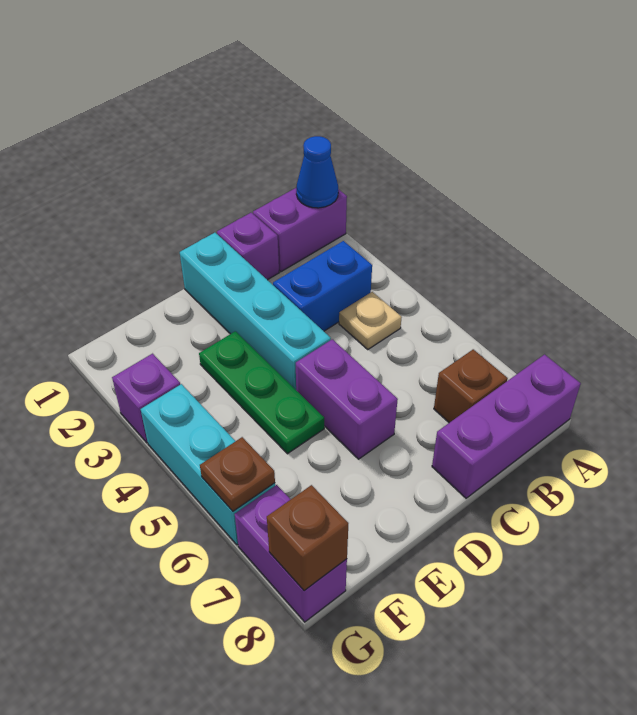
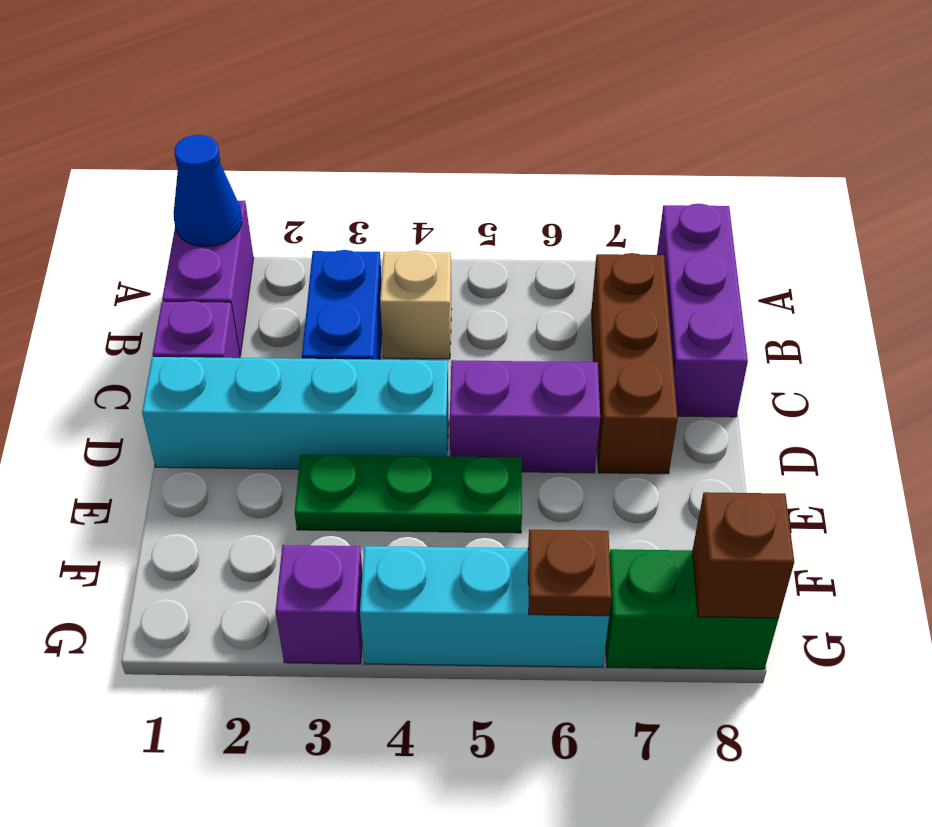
tan plate B4 level 1 -> tan brick B4 level 1
brown brick B7 level 1 -> brown brick B7:D7 level 1
purple brick G7:G8 level 1 -> green brick G7:G8 level 1

